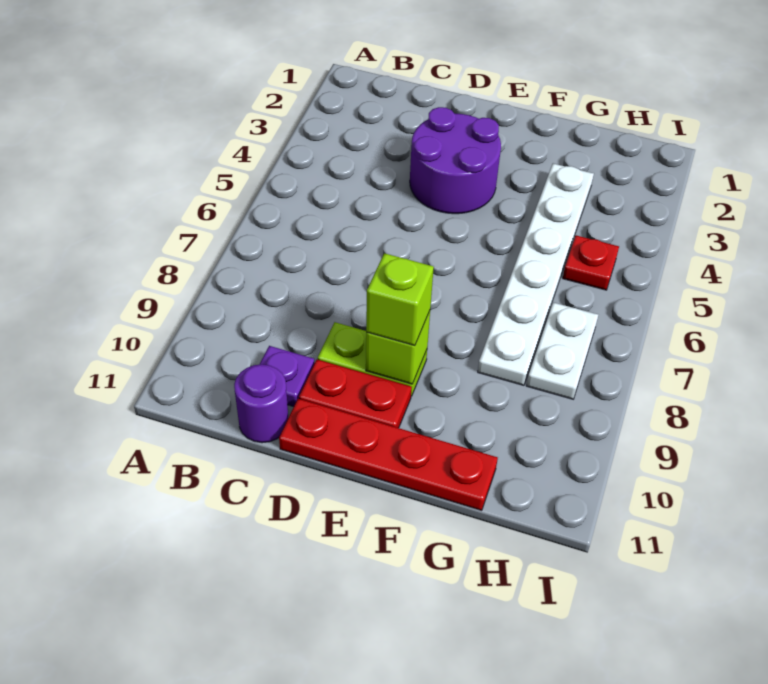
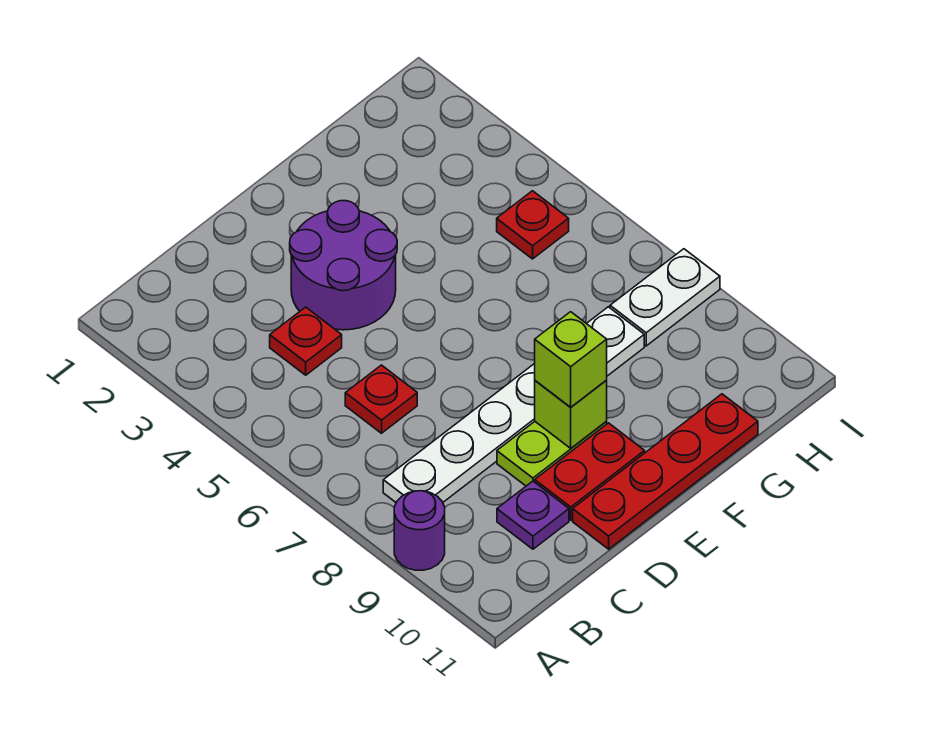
none -> red plate C4 level 1
none -> red plate C6 level 1
purple round brick C11 level 1 -> purple round brick A9 level 1
white plate G3:G8 level 1 -> white plate B8:G8 level 1
white plate H7:H8 level 1 -> white plate H8:I8 level 1

